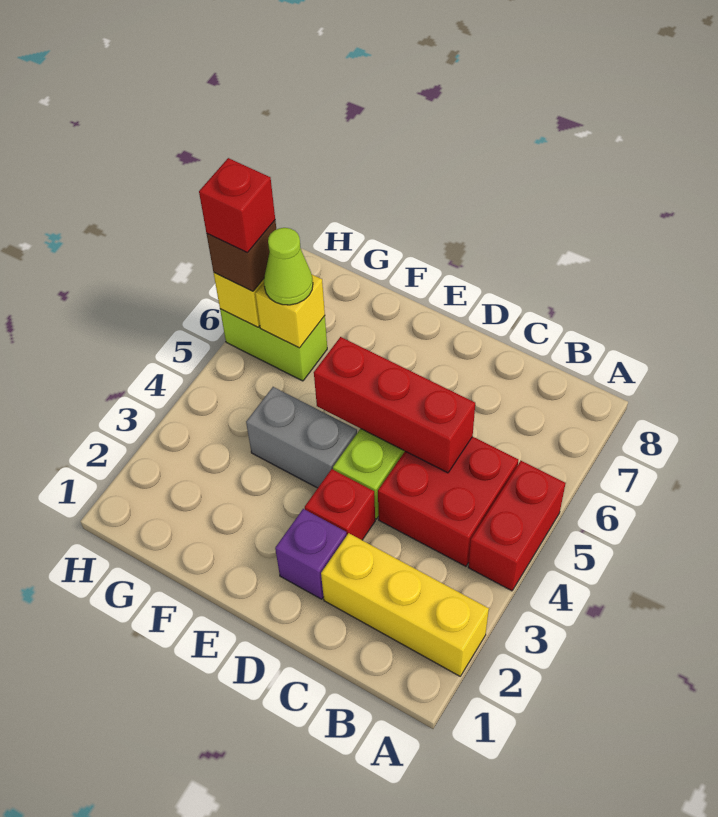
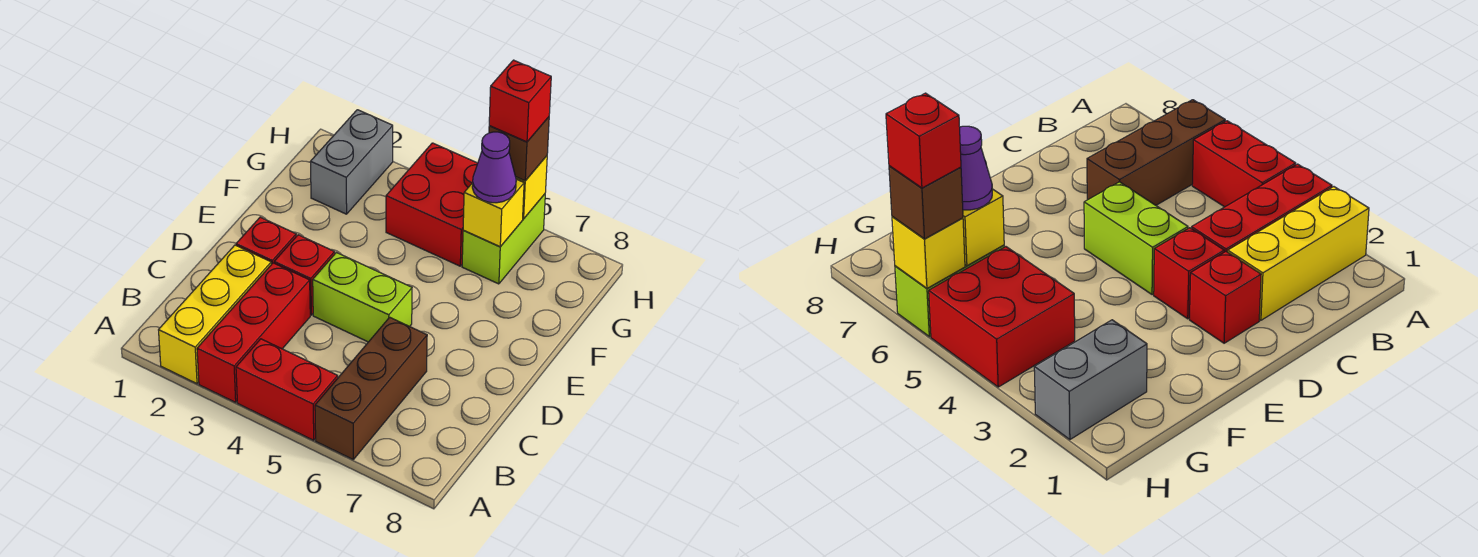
none -> brown brick A6:C6 level 1
red brick B4:C5 level 1 -> red brick G4:H5 level 1
red brick C5:E5 level 2 -> red brick A3:C3 level 1
purple brick D2 level 1 -> red brick D2 level 1
grey brick E4:F4 level 1 -> grey brick G2:H2 level 1
lime cone G6 level 3 -> purple cone G6 level 3

